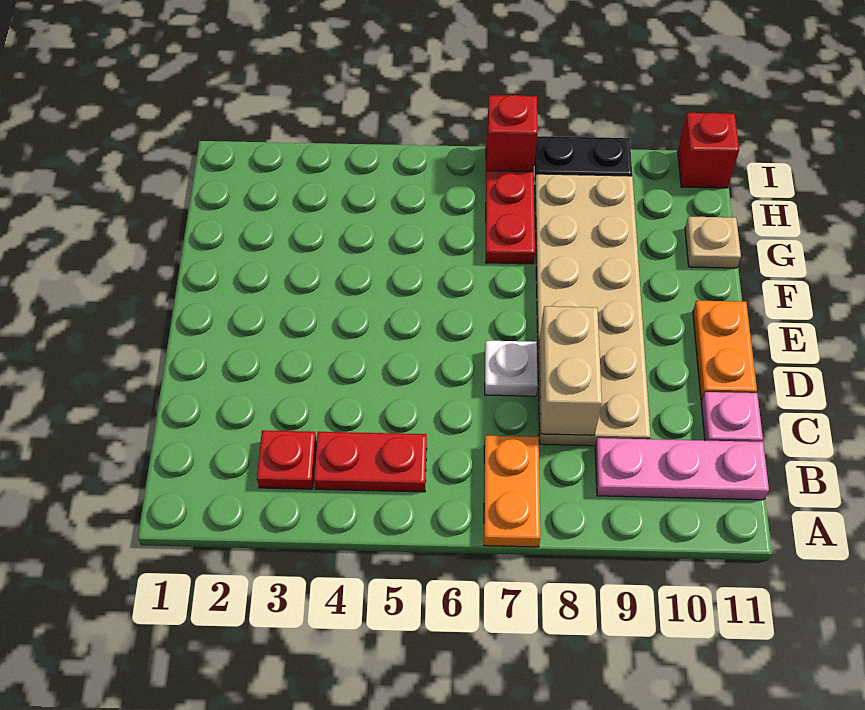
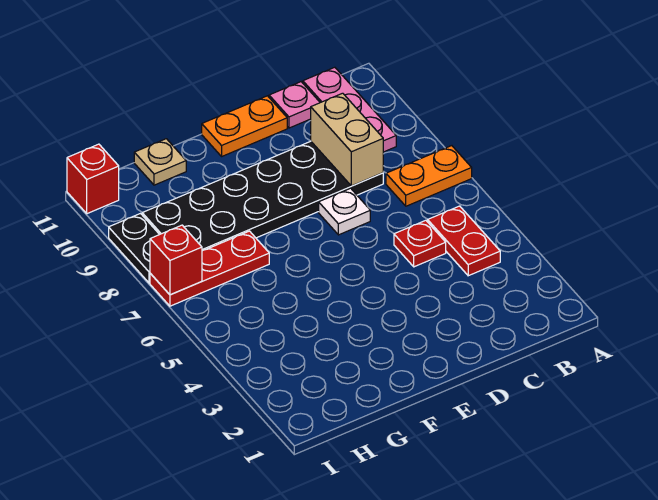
red plate B3 level 1 -> red plate C5 level 1
tan plate C8:H9 level 1 -> black plate C8:H9 level 1
tan brick C8:D8 level 2 -> tan brick C8:C9 level 2

